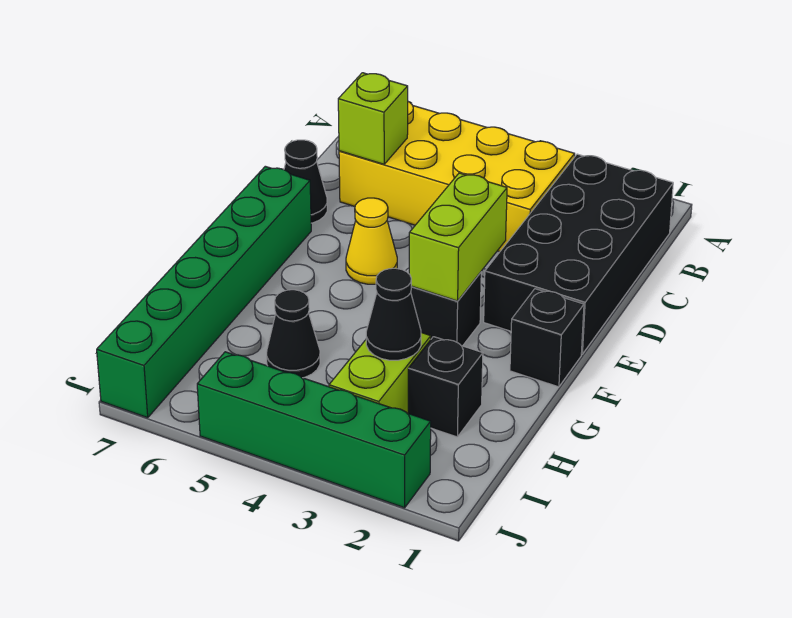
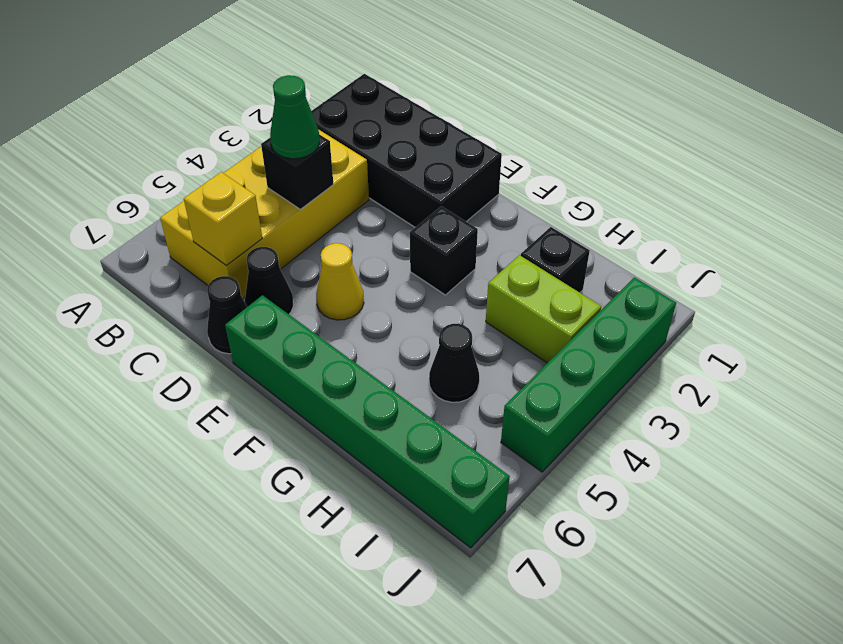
none -> green cone C4 level 3
lime brick C6 level 2 -> yellow brick C6 level 2
lime brick E3:F3 level 2 -> none
black brick F1 level 1 -> black brick C4 level 2
black cone H3 level 2 -> black cone D6 level 1

